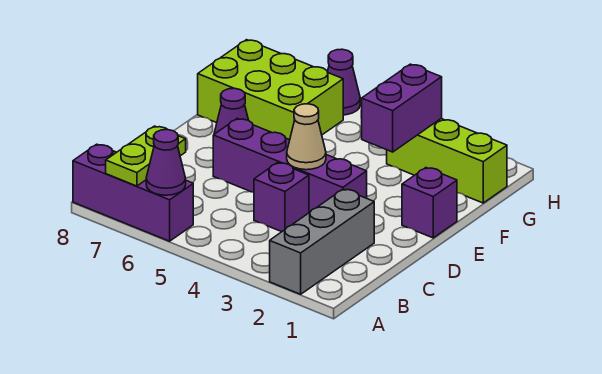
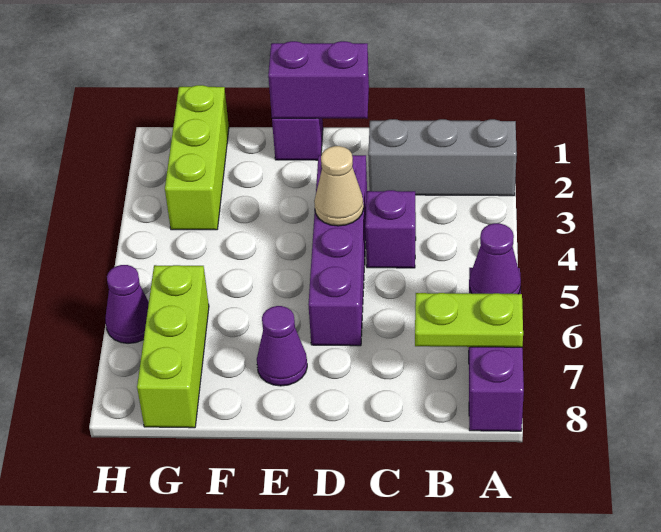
purple brick F3:G3 level 2 -> purple brick D1:E1 level 2
lime brick F6:G8 level 1 -> lime brick G6:G8 level 1

